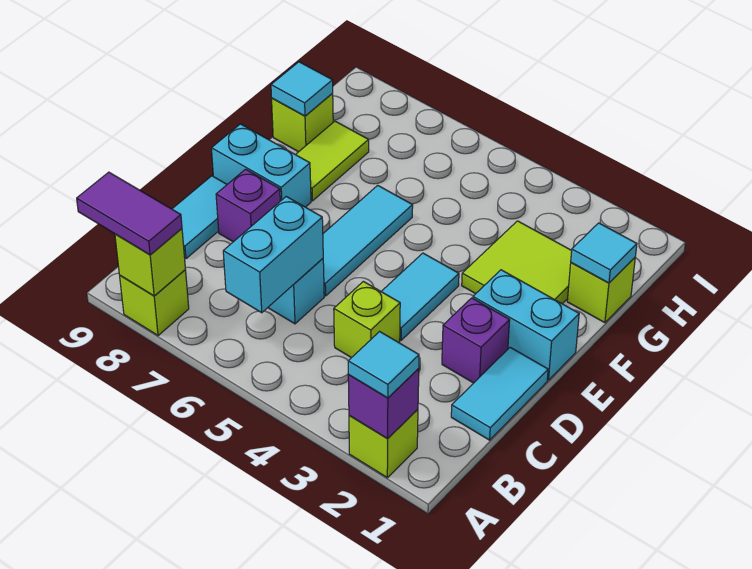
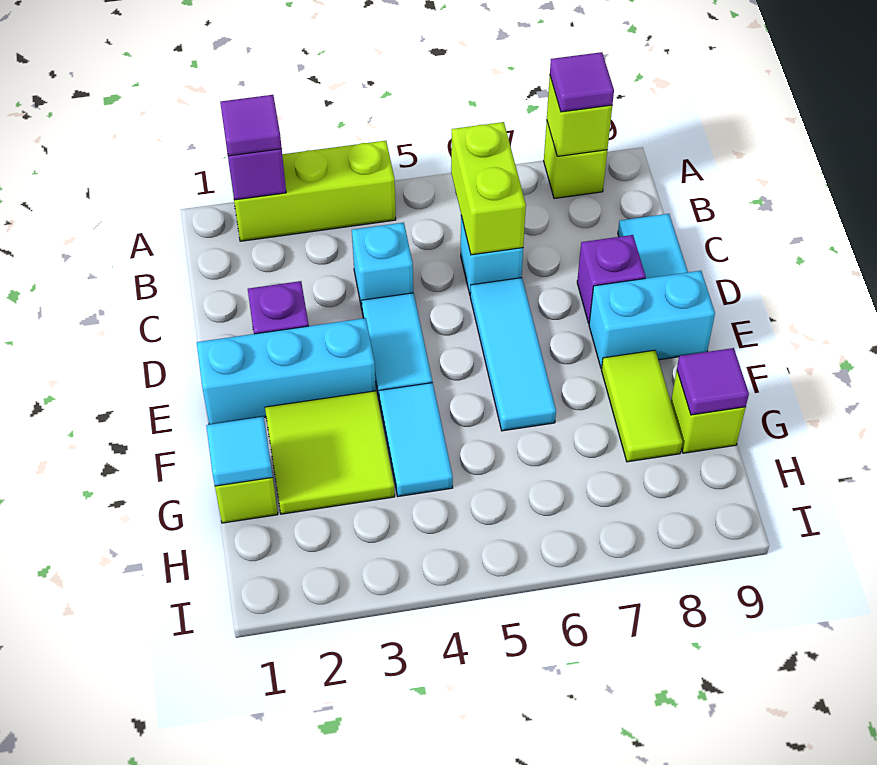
lime brick A2 level 1 -> lime brick A2:A4 level 1
cyan tile A2 level 3 -> purple tile A2 level 3
purple tile A8:A9 level 3 -> purple tile A8 level 3
cyan brick B6:C6 level 2 -> lime brick B6:C6 level 2
cyan tile C1:D1 level 1 -> cyan tile F4:G4 level 1
lime brick C4 level 1 -> cyan brick C4 level 1
cyan brick E1:E2 level 1 -> cyan brick E1:E3 level 1
cyan tile G9 level 2 -> purple tile G9 level 2

